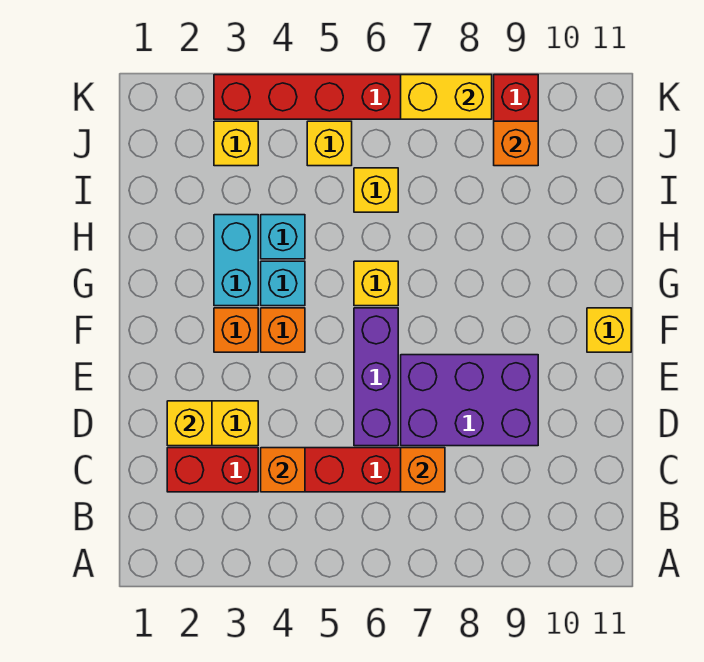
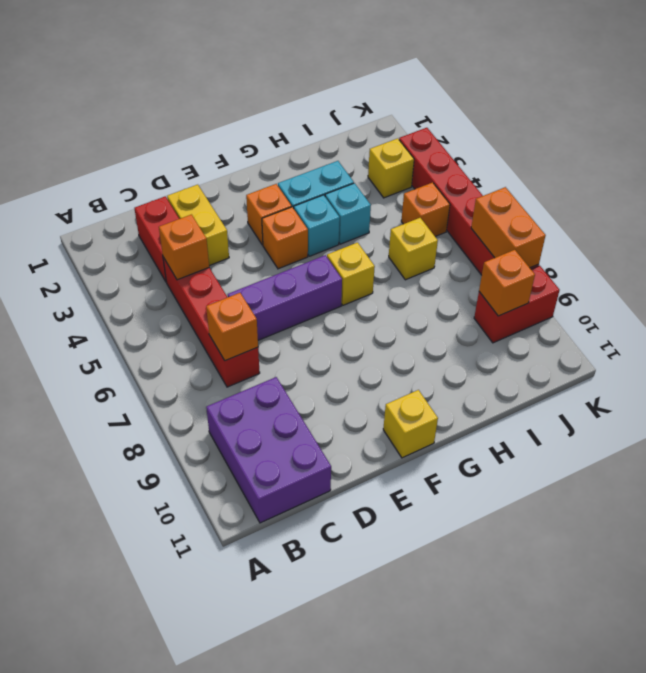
yellow brick D2 level 2 -> none
purple brick D7:E9 level 1 -> purple brick B9:C11 level 1
yellow brick J5 level 1 -> orange brick J5 level 1
yellow brick K7:K8 level 2 -> orange brick K7:K8 level 2

